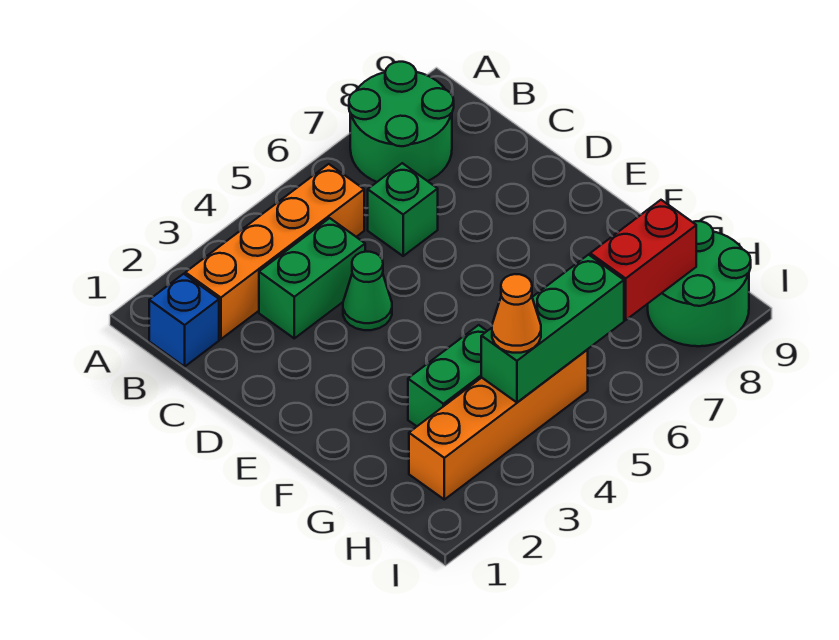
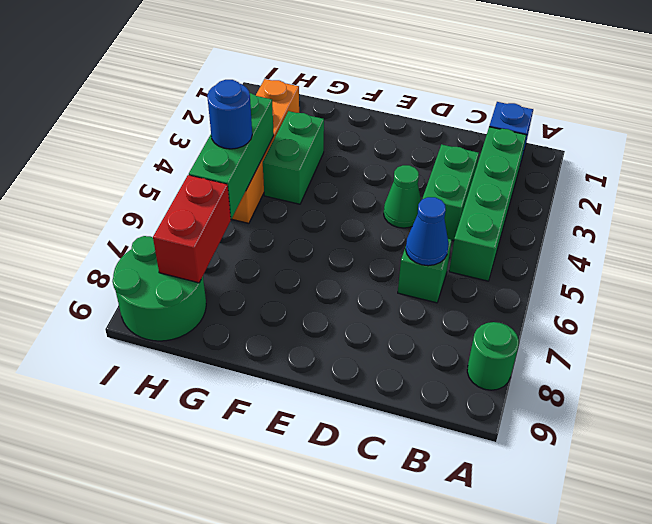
green round brick A7:B8 level 1 -> green round brick A8 level 1
orange brick B2:B5 level 1 -> green brick B2:B5 level 1
none -> blue cone C6 level 2
orange cone H4 level 3 -> none
none -> blue round brick H5 level 3

